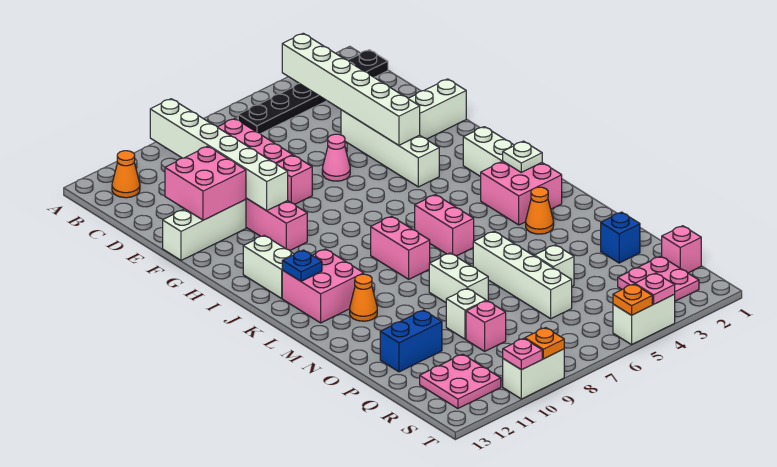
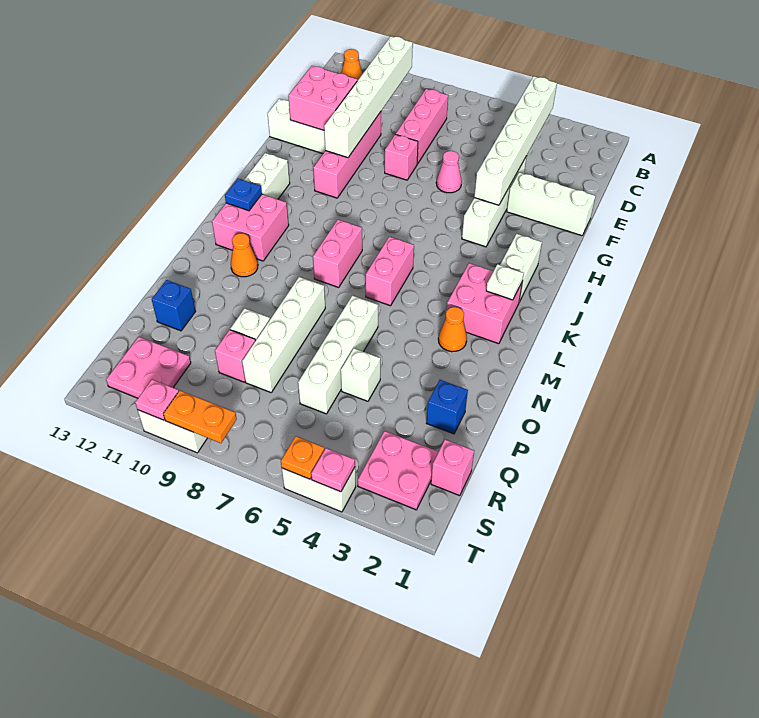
black plate B1:B6 level 1 -> none
white brick N8:O8 level 1 -> white brick N8:Q8 level 1
blue brick P11:P12 level 1 -> blue brick P12 level 1
orange plate T9 level 2 -> orange plate T8:T9 level 2

